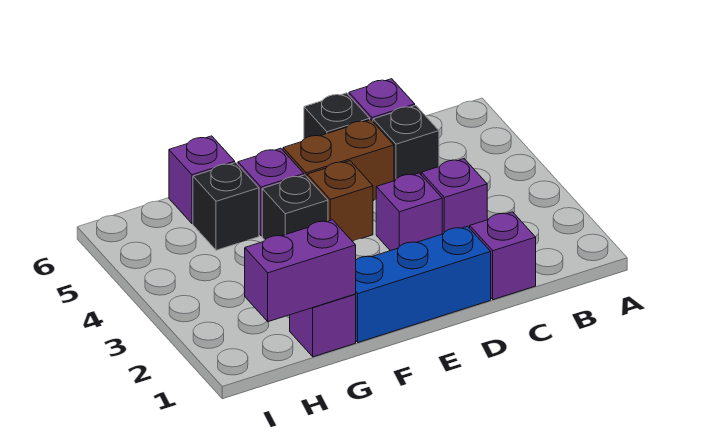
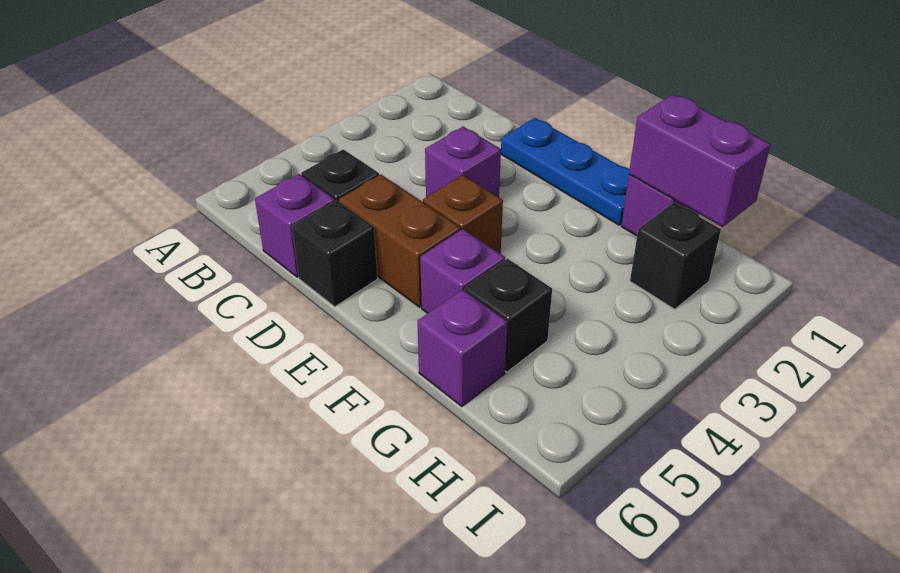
purple brick C1 level 1 -> none
purple brick C3 level 1 -> none
blue brick D1:F1 level 1 -> blue plate D1:F1 level 1
black brick F4 level 1 -> black brick H2 level 1

